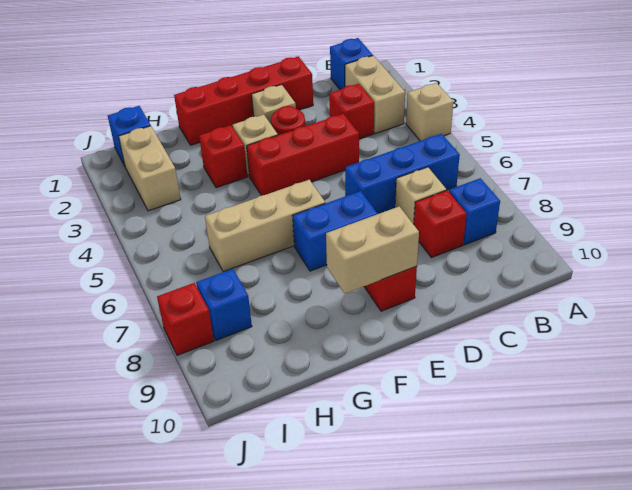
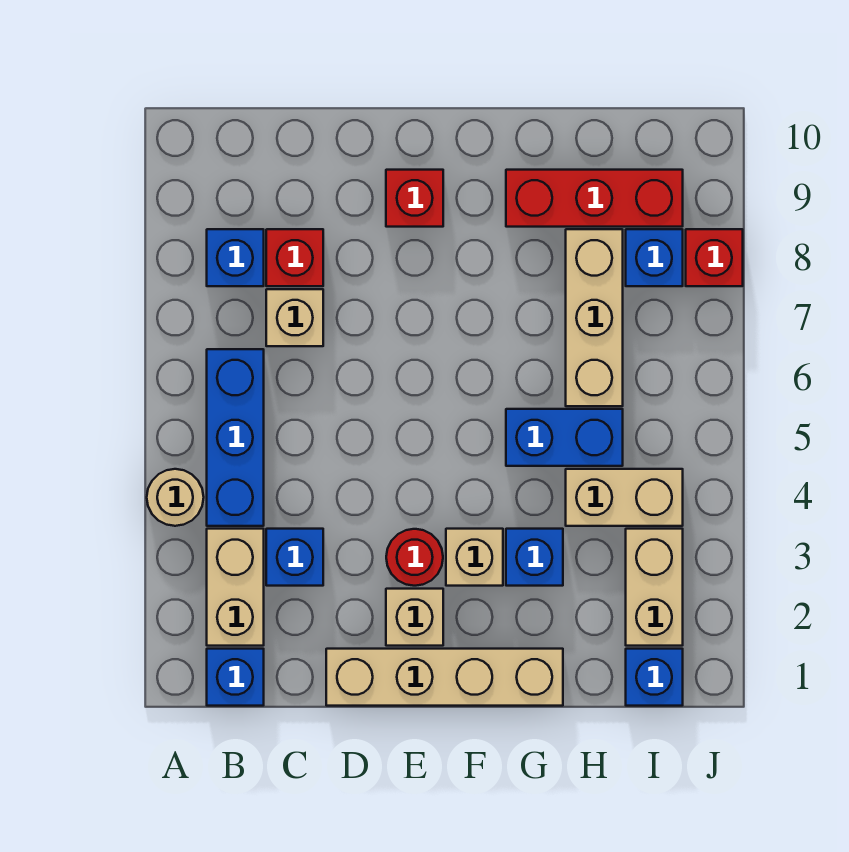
tan brick A4 level 1 -> tan round brick A4 level 1
blue brick B6:D6 level 1 -> blue brick B4:B6 level 1
red brick C3 level 1 -> blue brick C3 level 1
red brick D1:G1 level 1 -> tan brick D1:G1 level 1
red brick D4:F4 level 1 -> red brick G9:I9 level 1
blue brick E7:F7 level 1 -> blue brick G5:H5 level 1
tan brick E9:F9 level 2 -> tan brick H4:I4 level 1
tan brick F6:H6 level 1 -> tan brick H6:H8 level 1
red brick G3 level 1 -> blue brick G3 level 1

